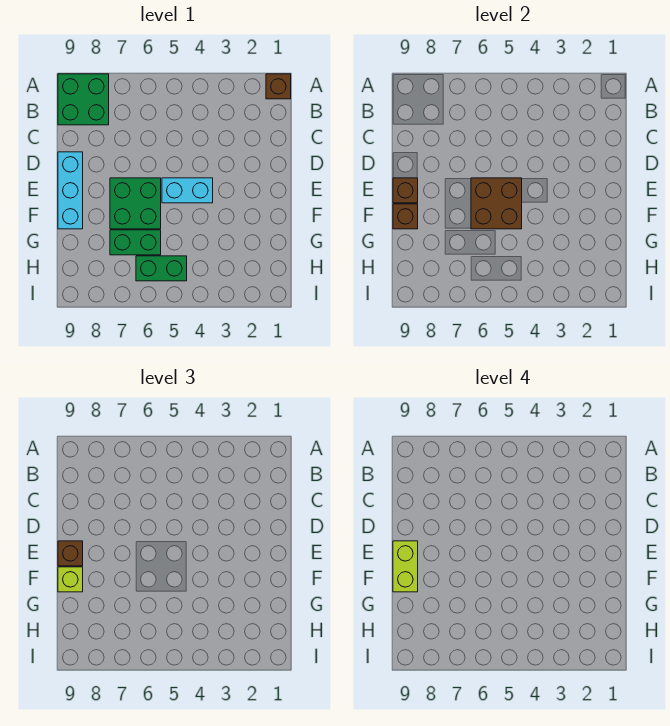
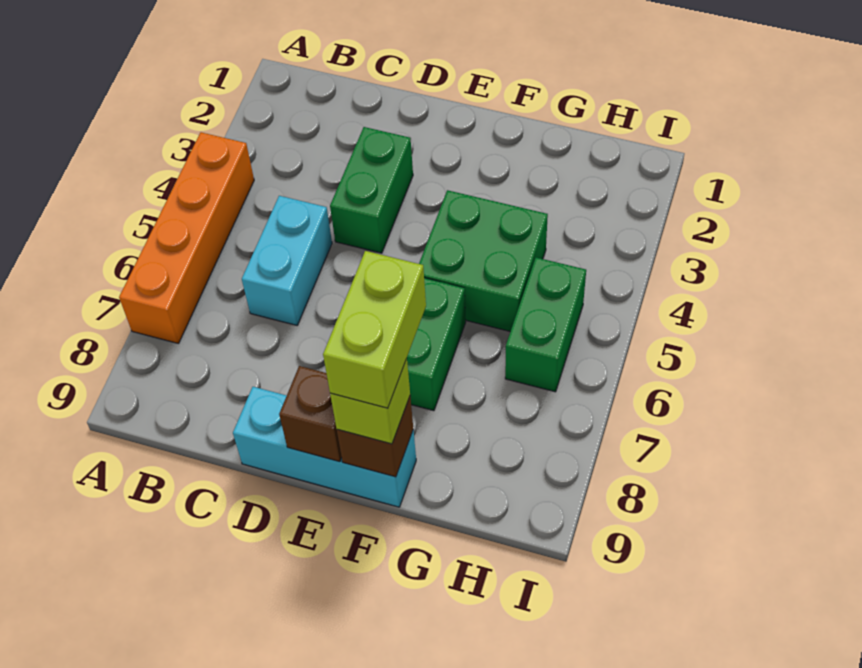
brown brick A1 level 1 -> none
none -> orange brick A4:A7 level 1
green brick A8:B9 level 1 -> green brick F4:G5 level 1
cyan brick E4:E5 level 1 -> cyan brick C5:C6 level 1
brown brick E5:F6 level 2 -> none
brown brick E9 level 3 -> none
lime brick E9:F9 level 4 -> lime brick F8:F9 level 4
green brick G6:G7 level 1 -> green brick D3:D4 level 1

